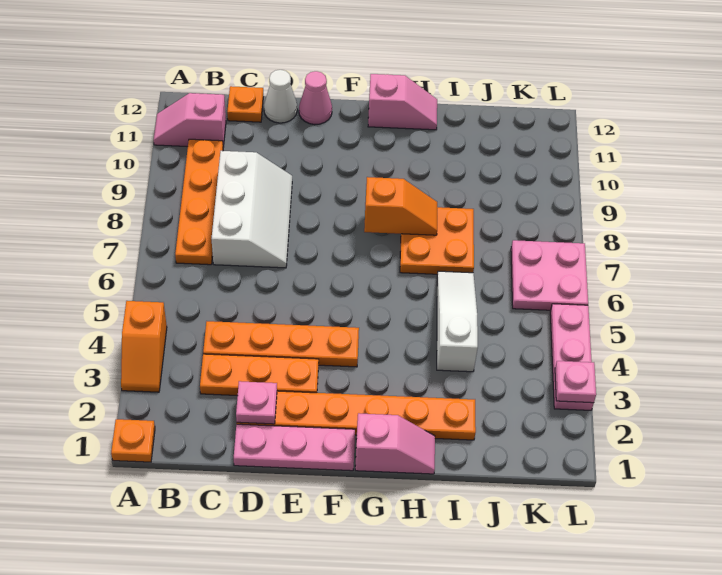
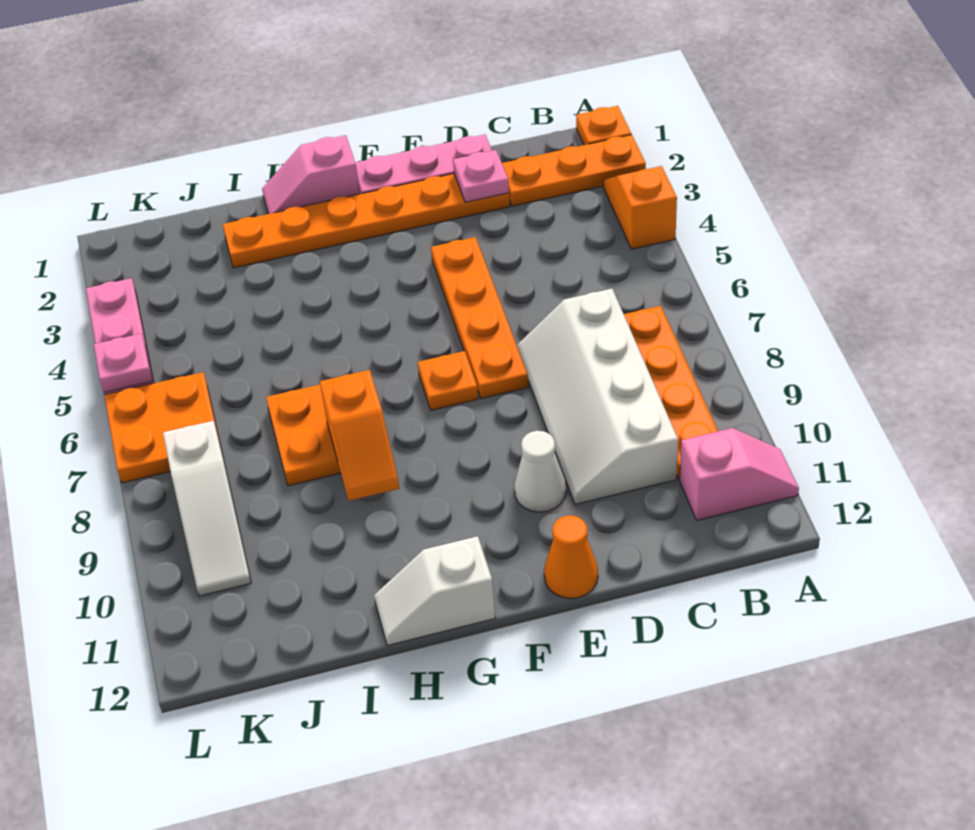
orange plate C3:E3 level 1 -> orange plate A2:C2 level 1
orange plate C4:F4 level 1 -> orange plate E4:E7 level 1
white slope C7:D9 level 1 top C -> white slope C7:D10 level 1 top C
orange plate C12 level 1 -> orange plate F7 level 1
white cone D12 level 1 -> white cone E10 level 1
pink cone E12 level 1 -> orange cone E12 level 1
orange slope G8:H8 level 2 top G -> orange slope H8:H9 level 2 top 8
pink slope G12:H12 level 1 top G -> white slope G12:H12 level 1 top G
white slope I4:I6 level 1 top 4 -> white slope K8:K10 level 1 top 8
pink plate K6:L7 level 1 -> orange plate K6:L7 level 1
pink plate L3 level 2 -> pink plate L5 level 2

